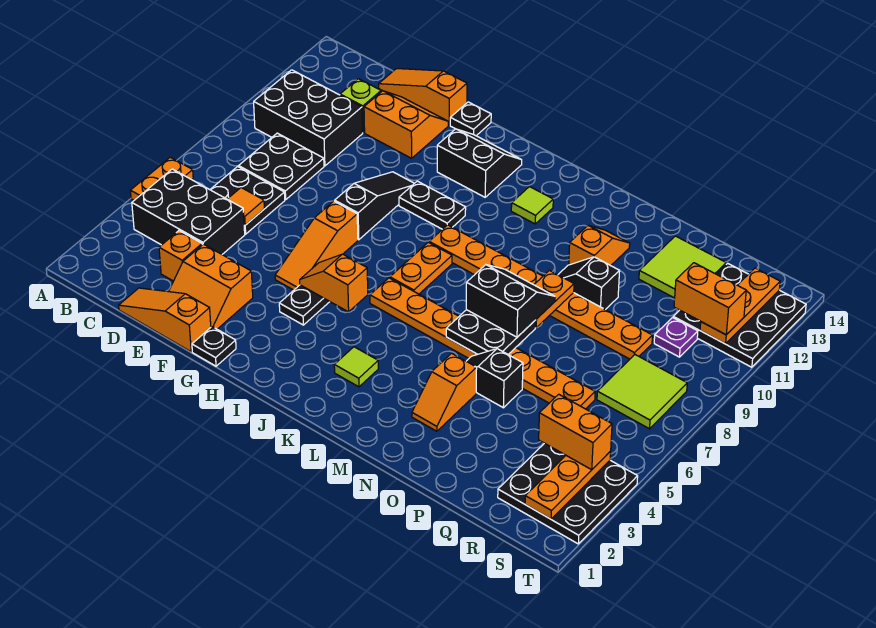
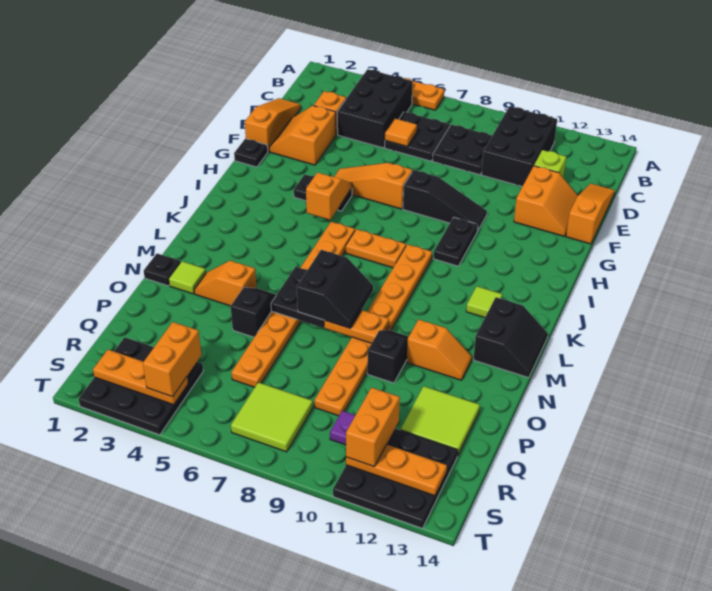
black plate G14 level 1 -> black plate N1 level 1
black slope H12:I13 level 1 top 12 -> black slope L13:M14 level 1 top 13
lime tile K3 level 1 -> lime tile N2 level 1

